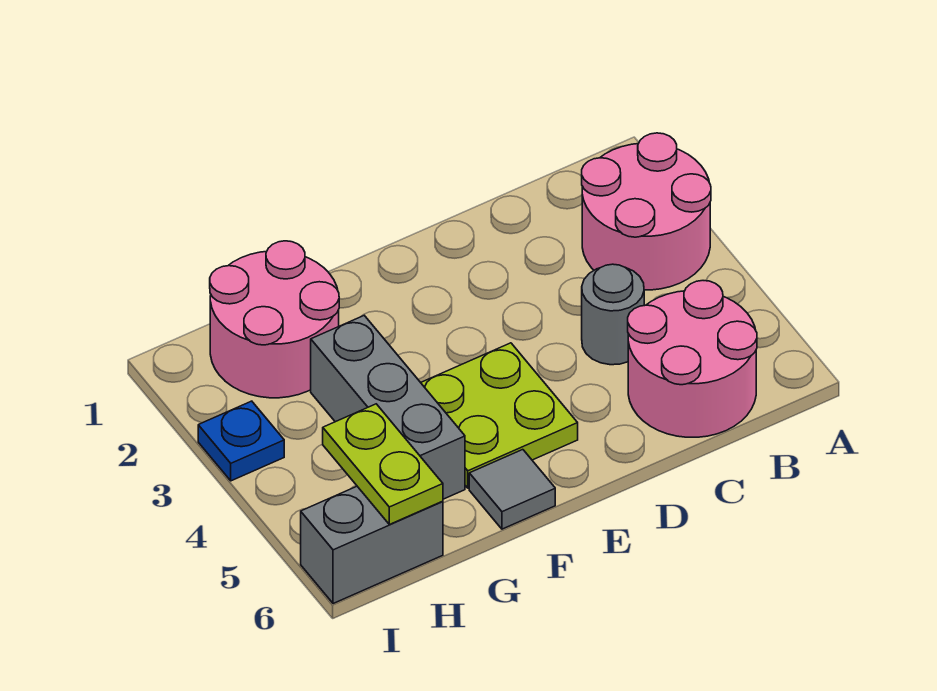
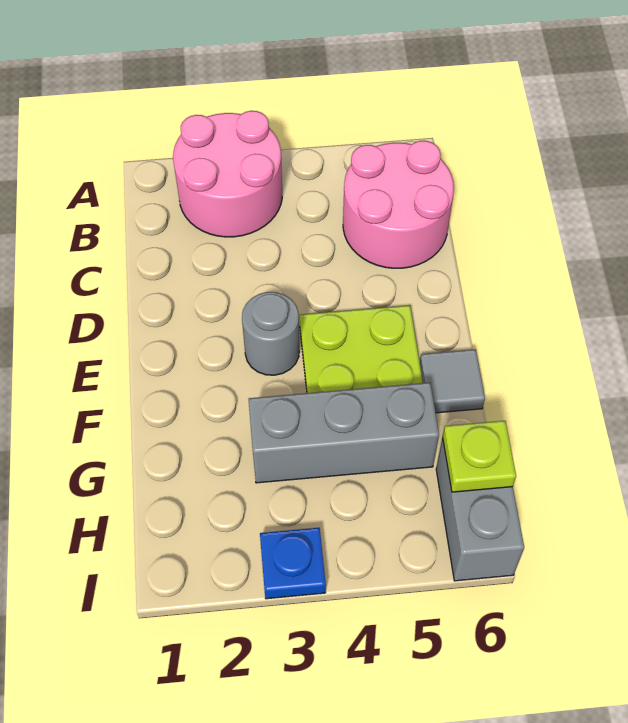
grey round brick C4 level 1 -> grey round brick E3 level 1
pink round brick G1:H2 level 1 -> none
lime plate H5:H6 level 2 -> lime plate H6 level 2

